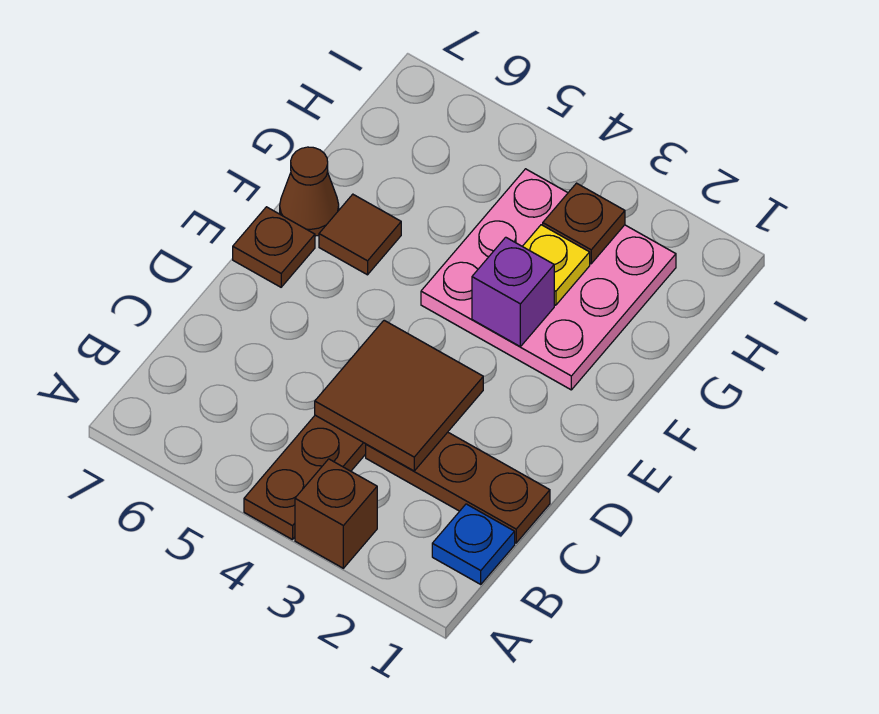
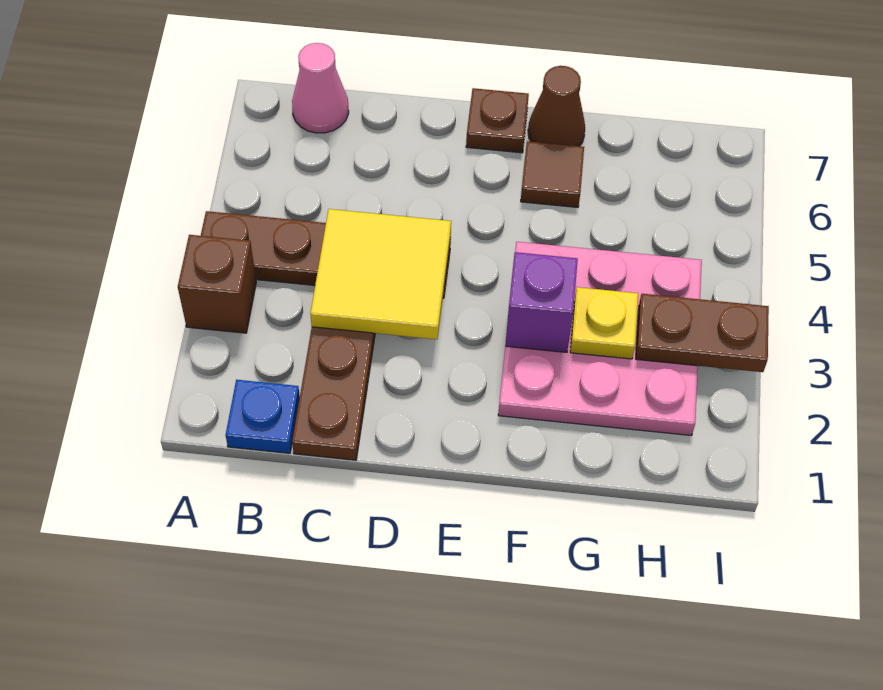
none -> pink cone B7 level 1
brown tile C3:D4 level 2 -> yellow tile C3:D4 level 2
brown plate H3 level 2 -> brown plate H3:I3 level 2

